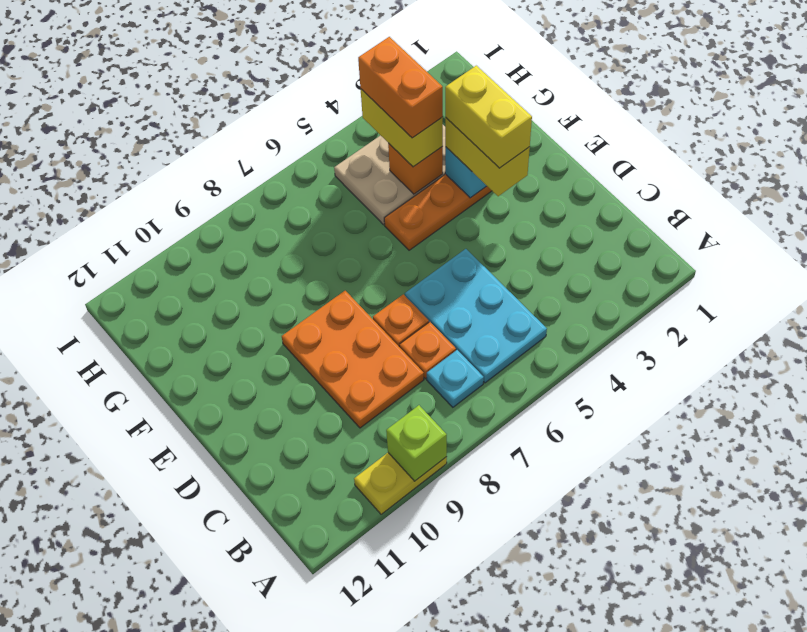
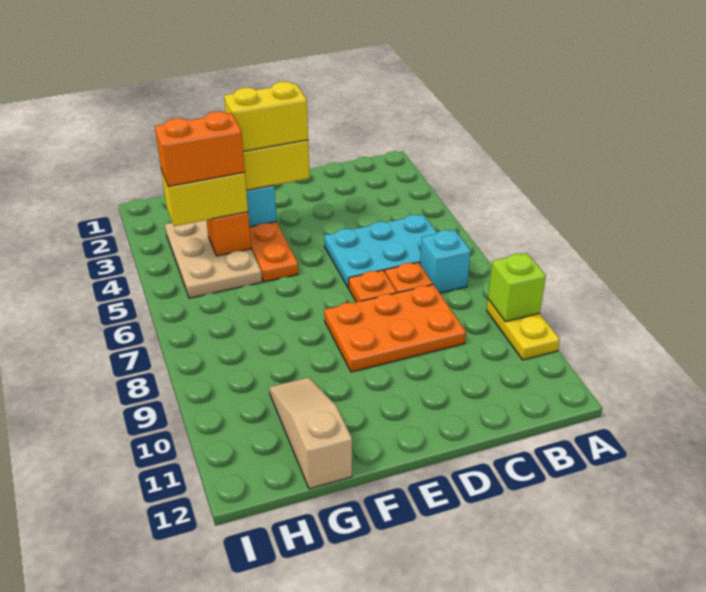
cyan plate B7 level 1 -> cyan brick B7 level 1
none -> tan slope G10:G12 level 1 top 12

